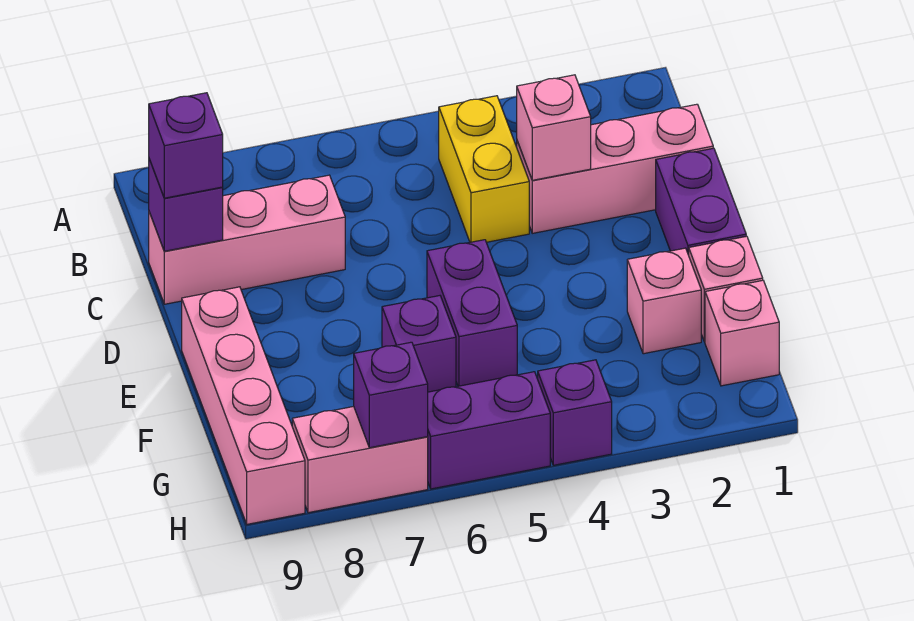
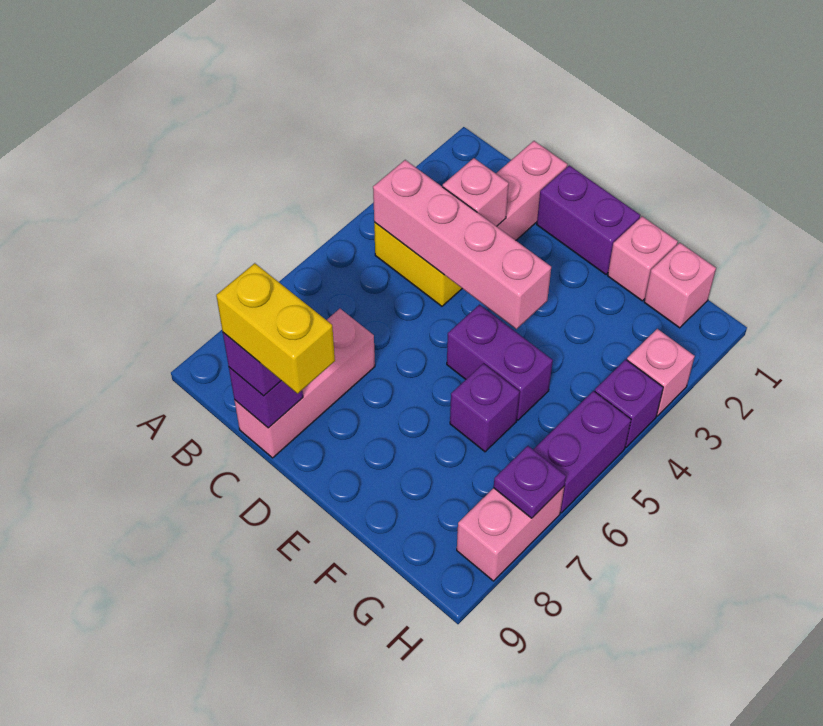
none -> yellow brick C9:D9 level 4
pink brick E9:H9 level 1 -> pink brick B4:E4 level 2
pink brick F2 level 1 -> pink brick H3 level 1
purple brick H7 level 2 -> purple plate H7 level 2

